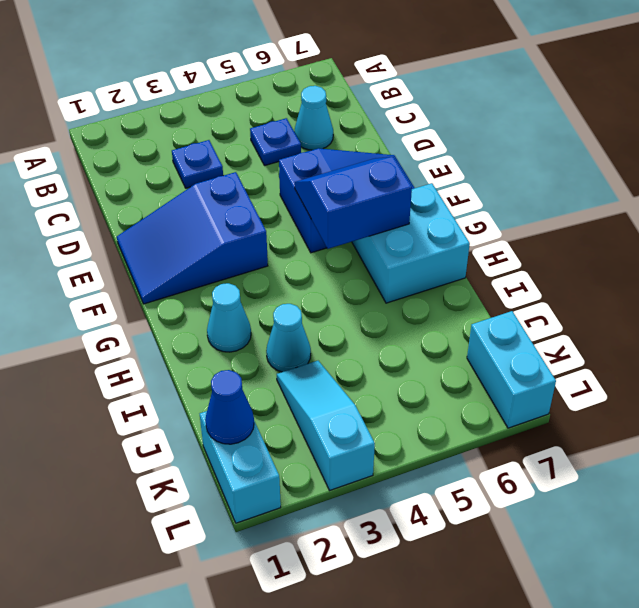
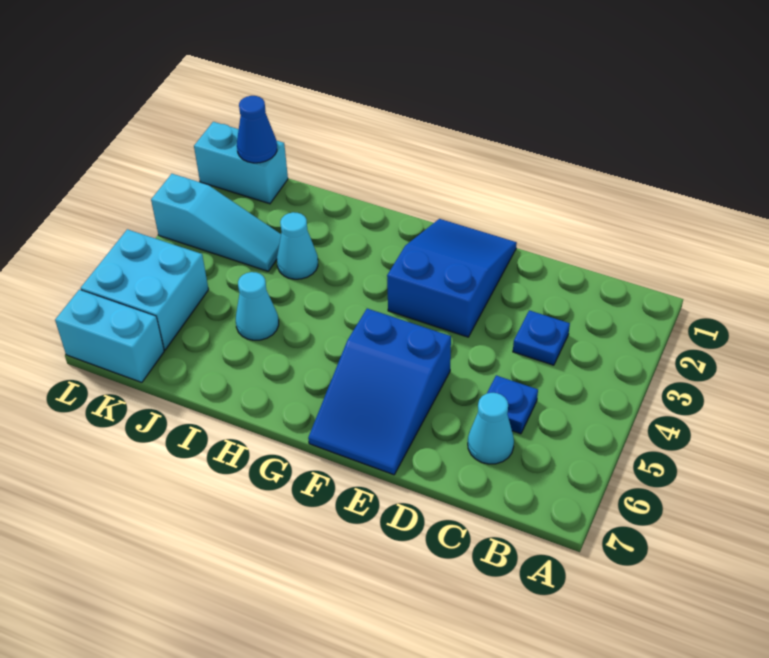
blue slope F5:G6 level 2 top G -> none
cyan brick G6:H7 level 1 -> cyan brick K5:L6 level 1
cyan cone H2 level 1 -> cyan cone I5 level 1

